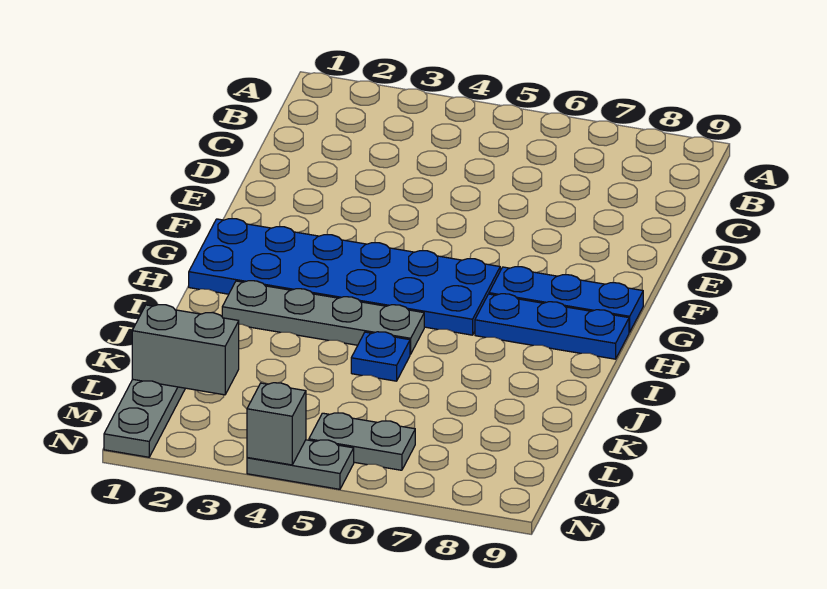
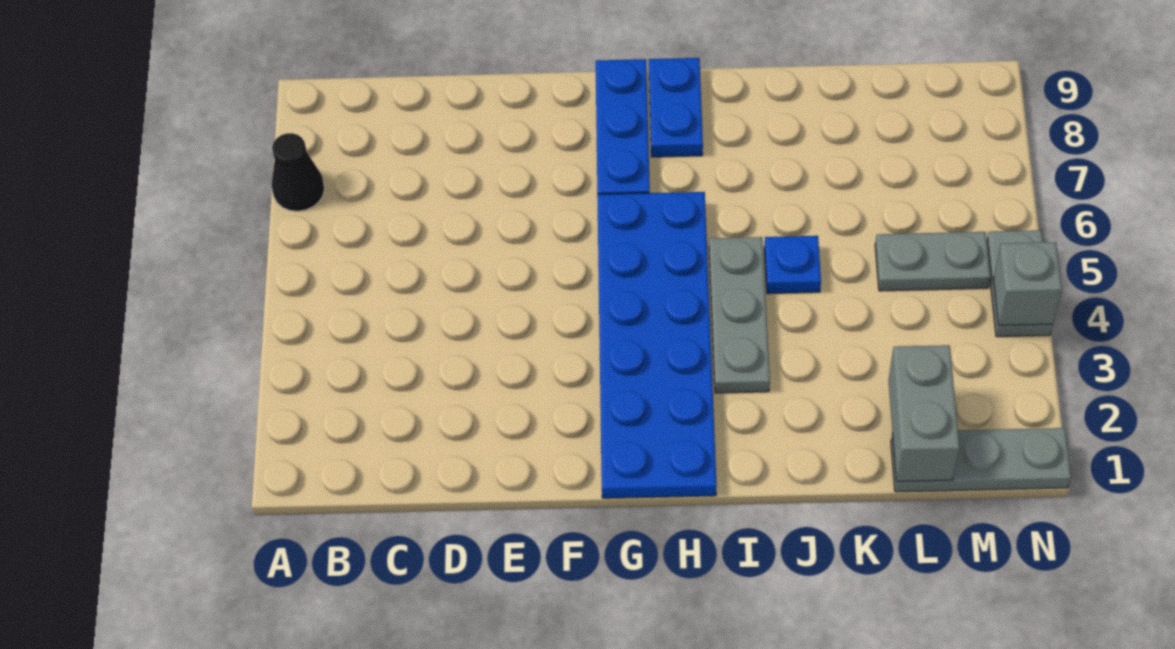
none -> black cone A7 level 1
blue plate H7:H9 level 1 -> blue plate H8:H9 level 1
grey plate I2:I5 level 1 -> grey plate I3:I5 level 1
grey plate M5:M6 level 1 -> grey plate L5:M5 level 1

